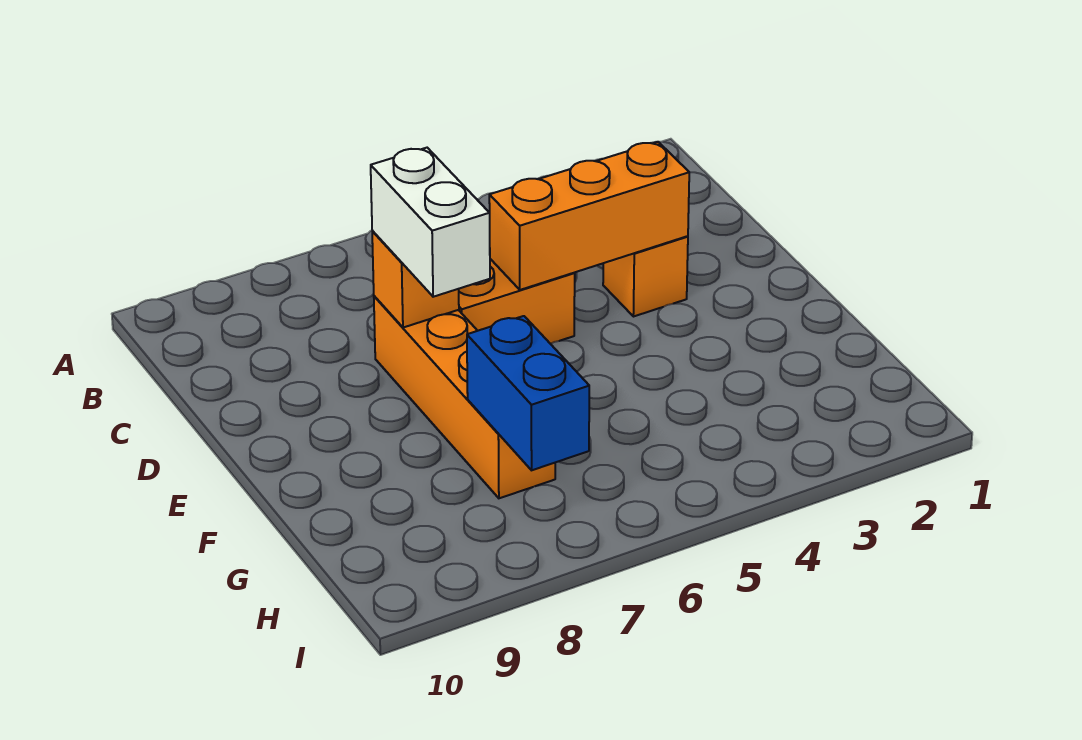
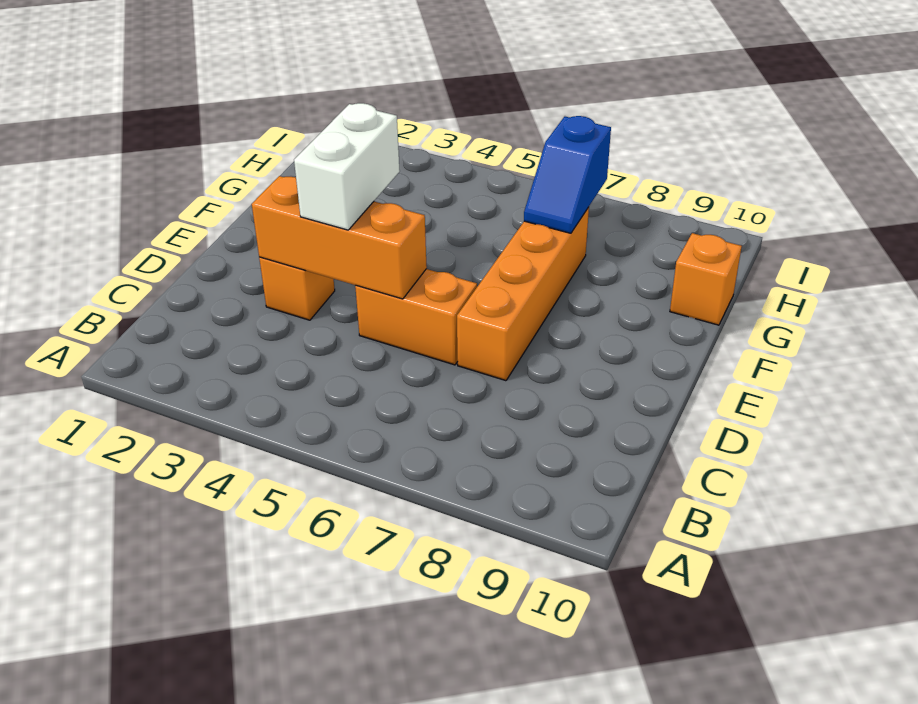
orange brick D7 level 2 -> orange brick G10 level 1
white brick D7:E7 level 3 -> white brick D4:E4 level 3
blue brick G7:H7 level 2 -> blue slope G7:H7 level 2 top H

